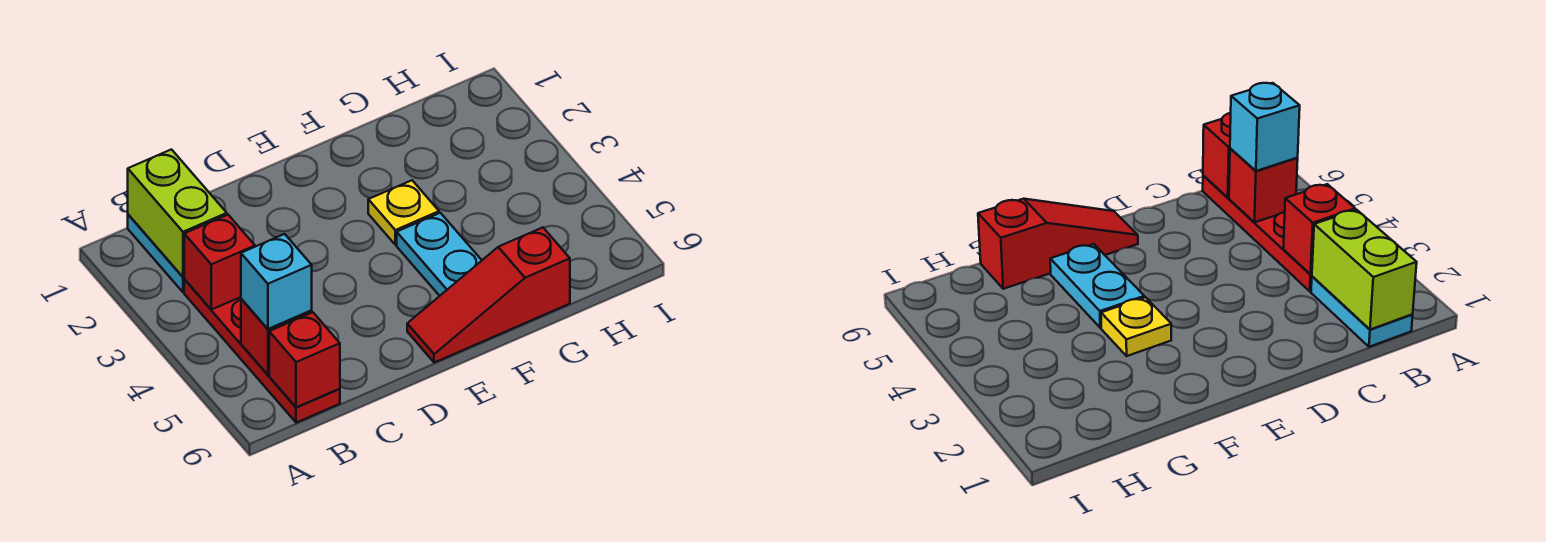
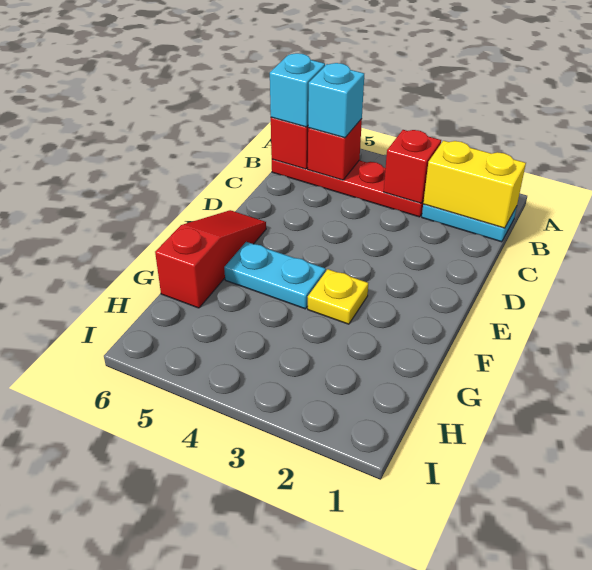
lime brick B1:B2 level 2 -> yellow brick B1:B2 level 2
none -> cyan brick B6 level 3

